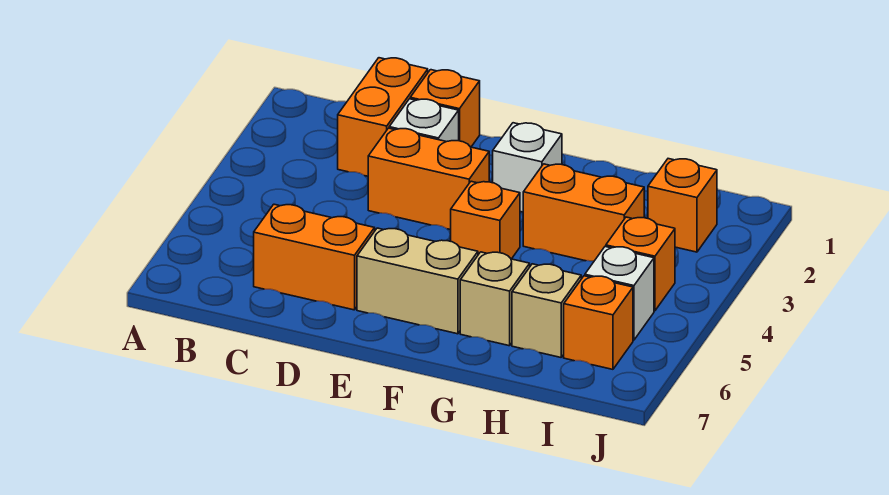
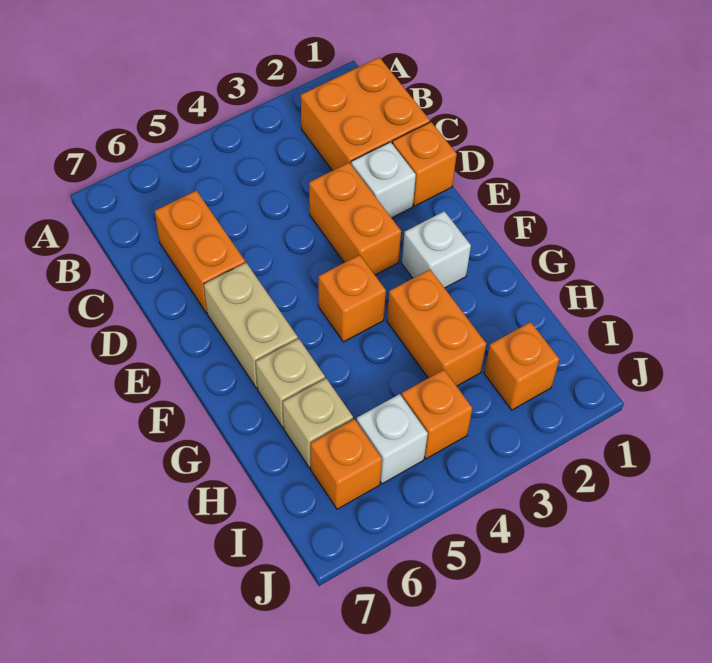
orange brick C1:C2 level 1 -> orange brick B1:C2 level 1

